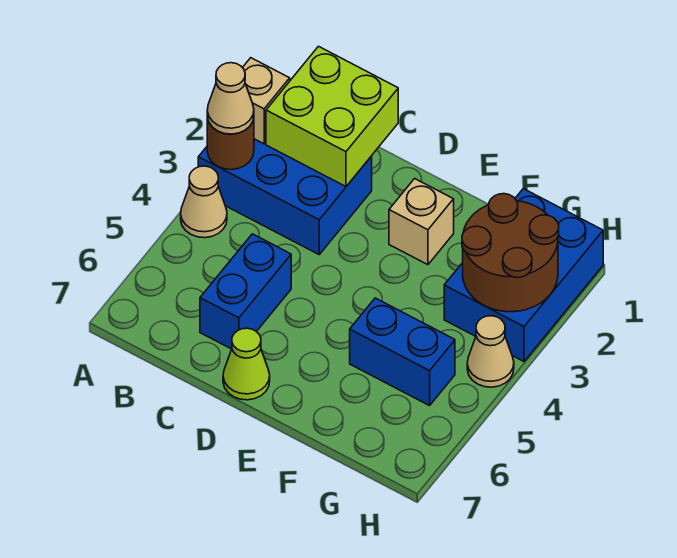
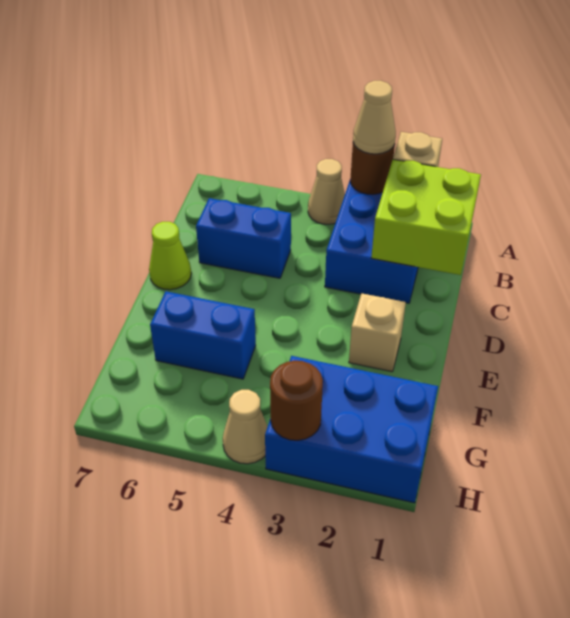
blue brick F5:G5 level 1 -> blue brick F5:F6 level 1
brown round brick G2:H3 level 2 -> brown round brick H3 level 2

